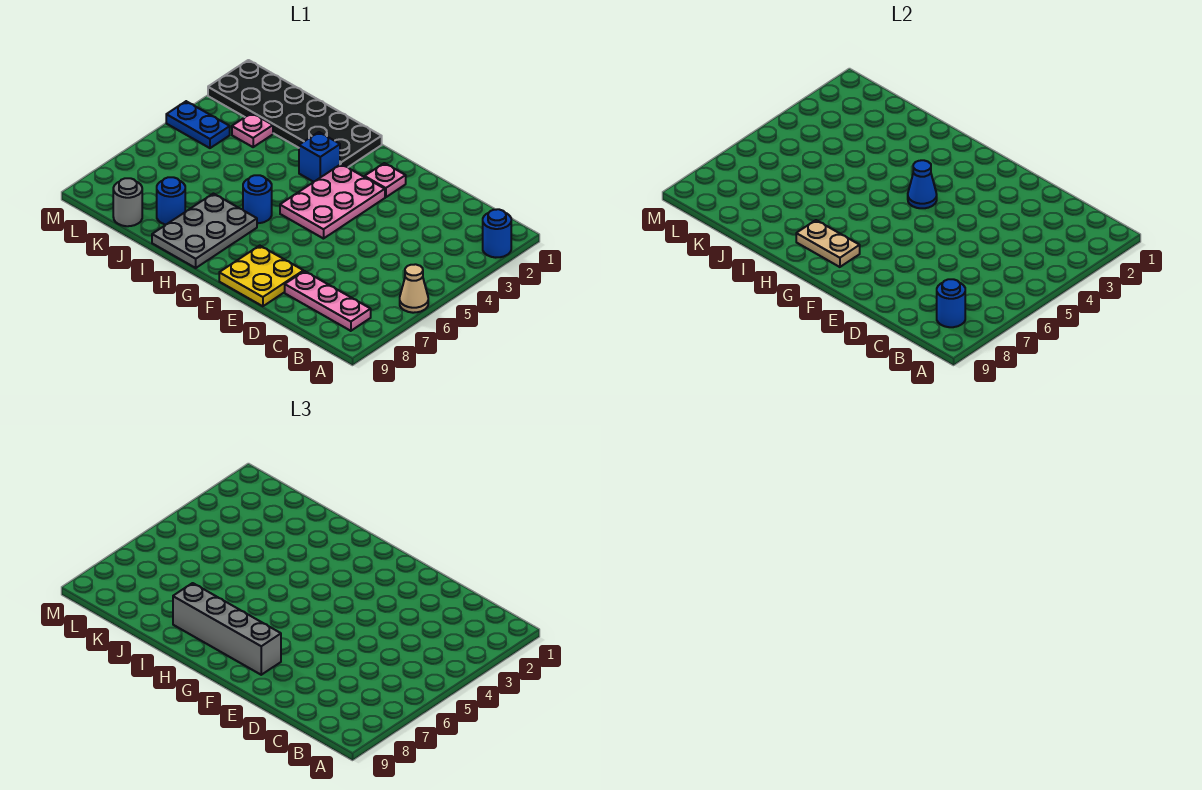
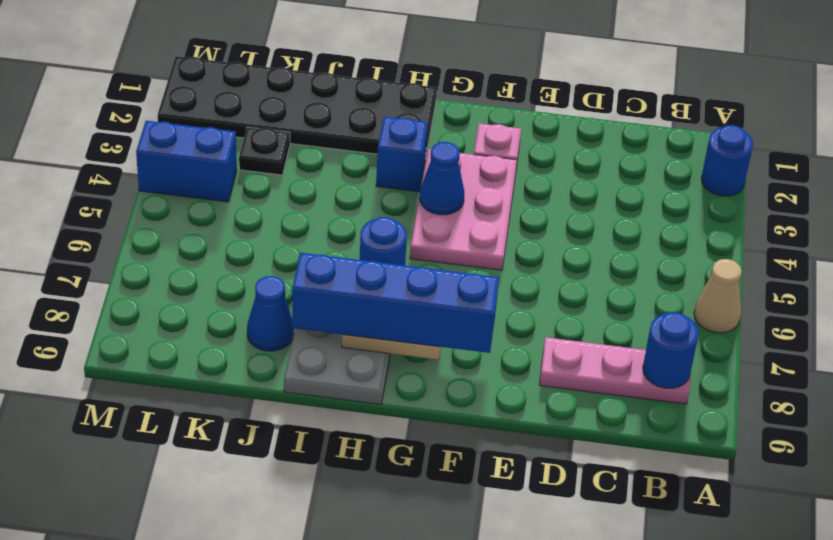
yellow plate E8:F9 level 1 -> none
grey brick F8:I8 level 3 -> blue brick F8:I8 level 3
blue round brick J8 level 1 -> blue cone J8 level 1
pink plate K3 level 1 -> black plate K3 level 1
grey round brick K9 level 1 -> none
blue plate L4:M4 level 1 -> blue brick L4:M4 level 1

